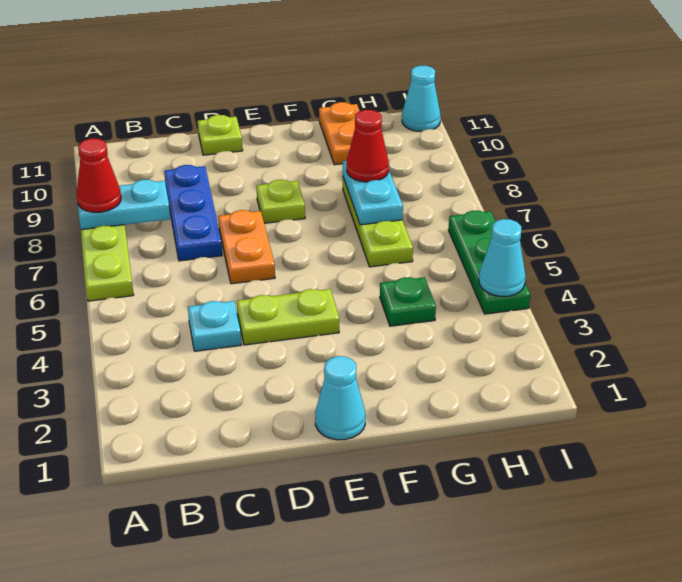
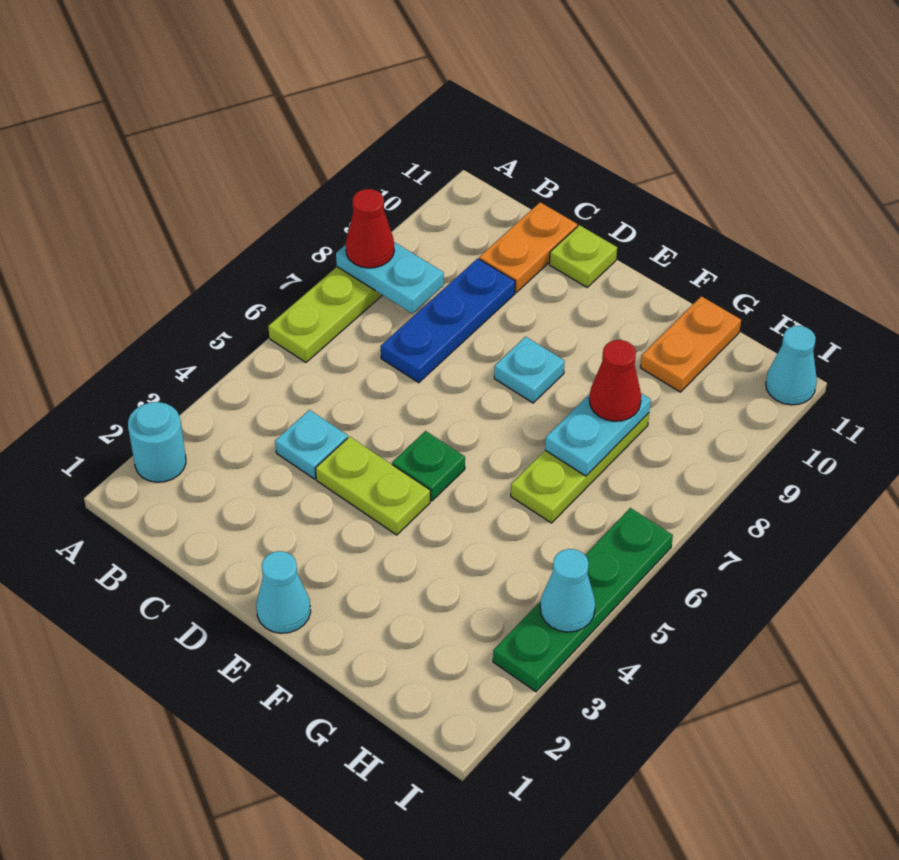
none -> cyan round brick A2 level 1
orange plate D6:D7 level 1 -> orange plate C10:C11 level 1
lime plate E8 level 1 -> cyan plate E8 level 1
green plate G4 level 1 -> green plate E5 level 1
green plate I4:I6 level 1 -> green plate I3:I6 level 1

